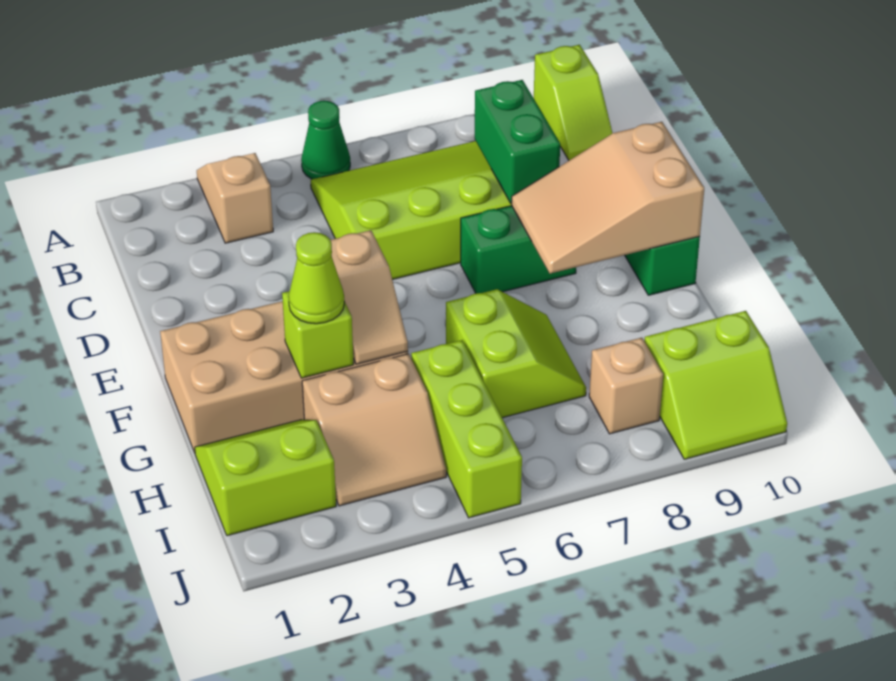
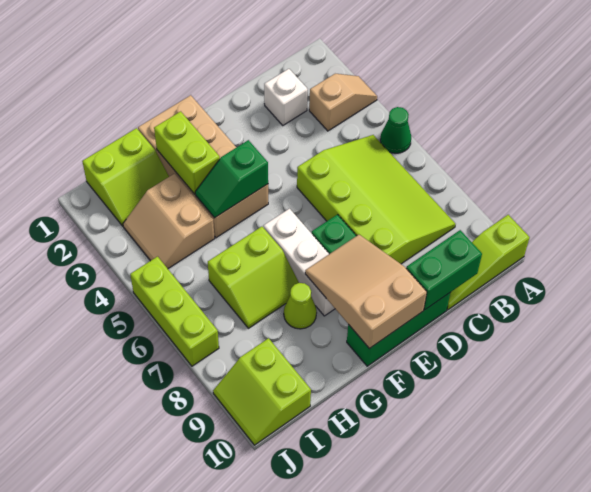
lime slope A10:B10 level 1 top A -> lime slope A10:C10 level 1 top A
none -> white brick C2 level 1
green brick C8:D8 level 2 -> green brick C10:D10 level 2
tan slope F4:G4 level 2 top F -> green slope F4:G4 level 2 top F
none -> white brick F6:F8 level 1
lime brick G3 level 2 -> lime brick G2:G3 level 2
lime cone G3 level 3 -> lime cone G8 level 1
lime slope H1:I2 level 1 top I -> lime slope H1:I2 level 1 top 1
lime brick H5:J5 level 1 -> lime brick J5:J7 level 1
tan brick I8 level 1 -> none

